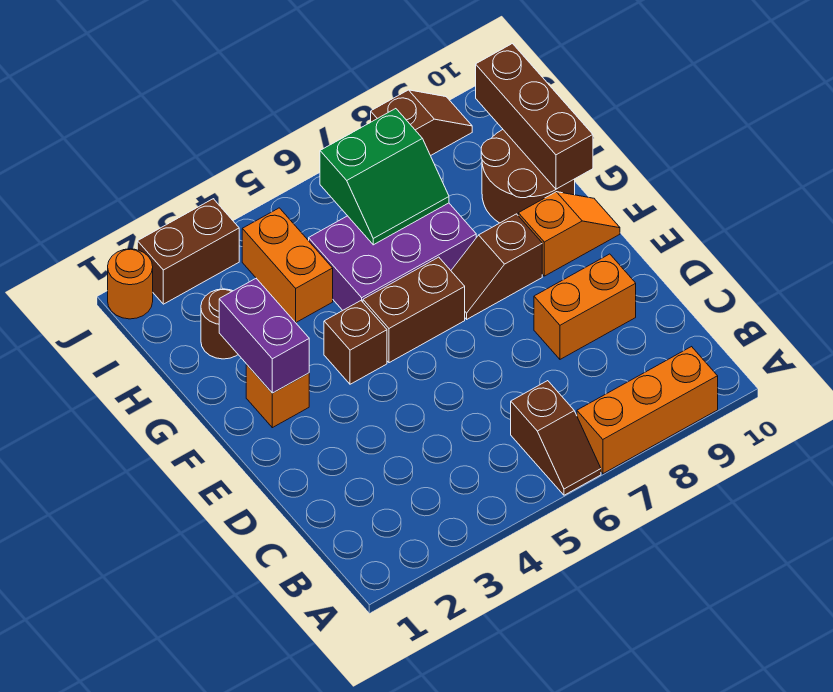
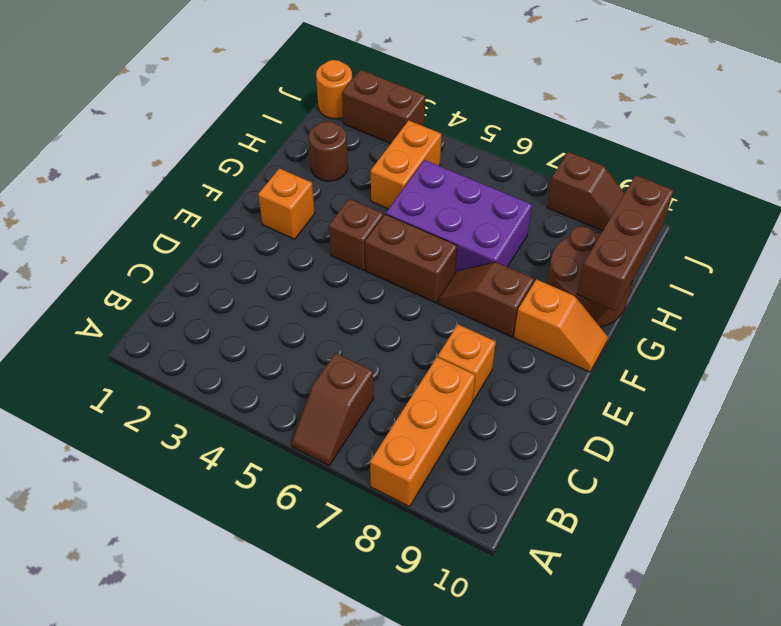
orange brick A7:A9 level 1 -> orange brick A8:C8 level 1
orange brick D8:D9 level 1 -> orange brick D8 level 1
purple brick F2:G2 level 2 -> none
green slope H6:I7 level 2 top I -> none

